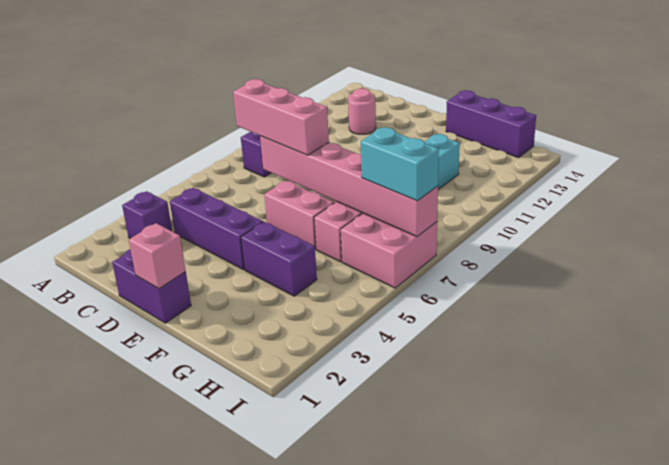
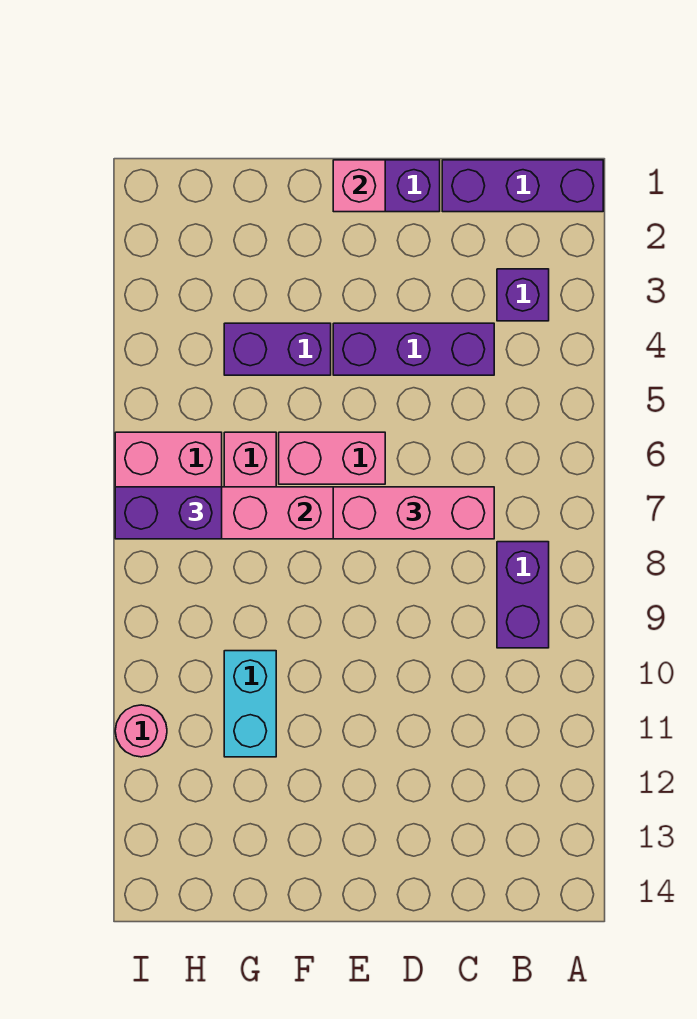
pink round brick C12 level 1 -> pink round brick I11 level 1
purple brick F14:H14 level 1 -> purple brick A1:C1 level 1
cyan brick H7:I7 level 3 -> purple brick H7:I7 level 3

